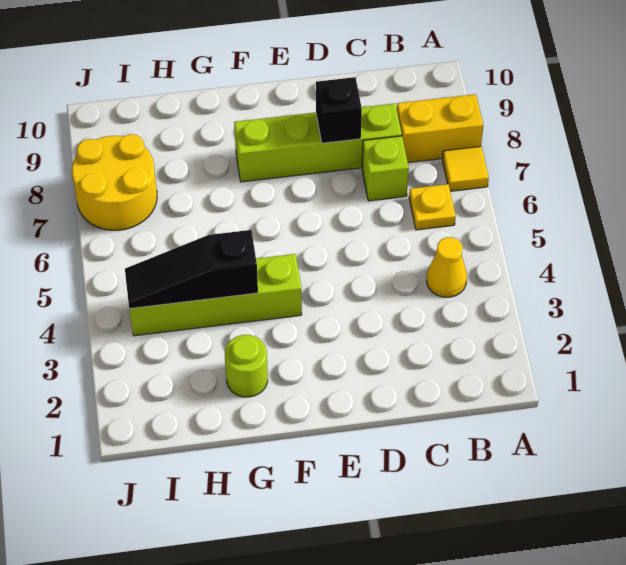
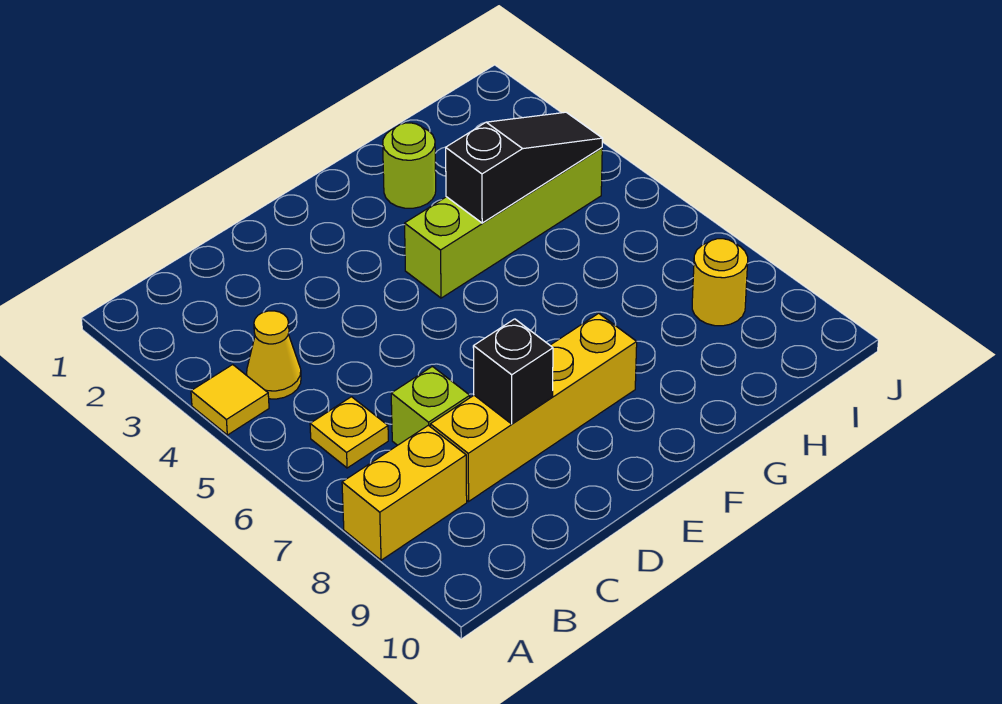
yellow tile A7 level 1 -> yellow tile A4 level 1
lime brick C8:F8 level 1 -> yellow brick C8:F8 level 1
yellow round brick I7:J8 level 1 -> yellow round brick I8 level 1

